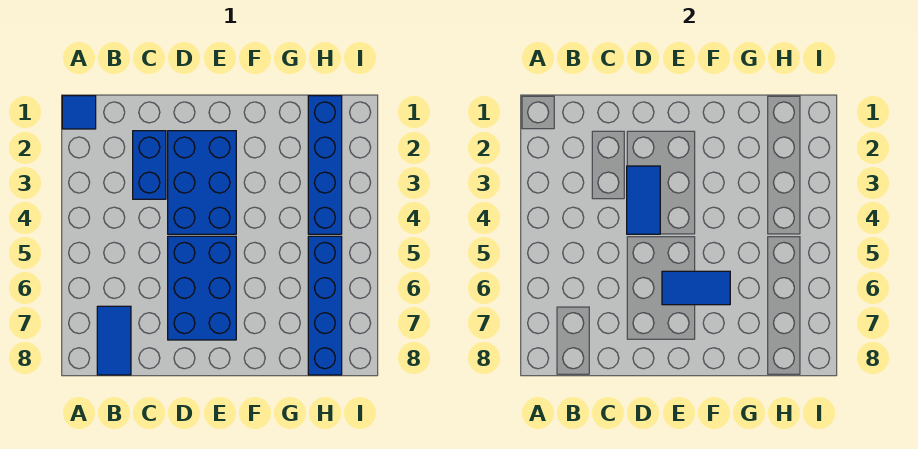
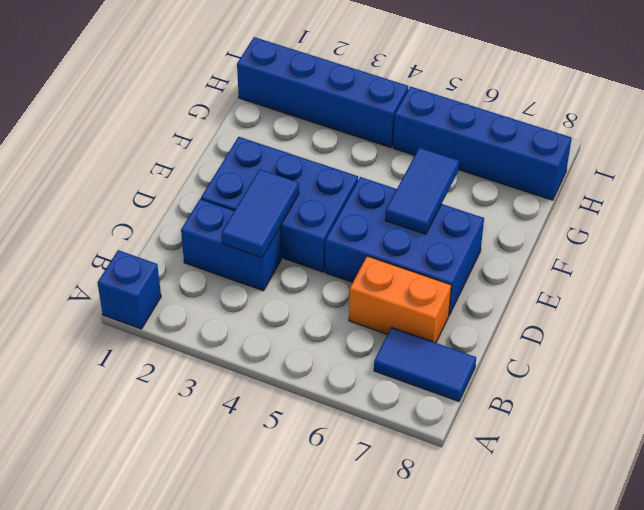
blue tile A1 level 1 -> blue brick A1 level 1
none -> orange brick C6:C7 level 1
blue tile D3:D4 level 2 -> blue tile C3:D3 level 2

